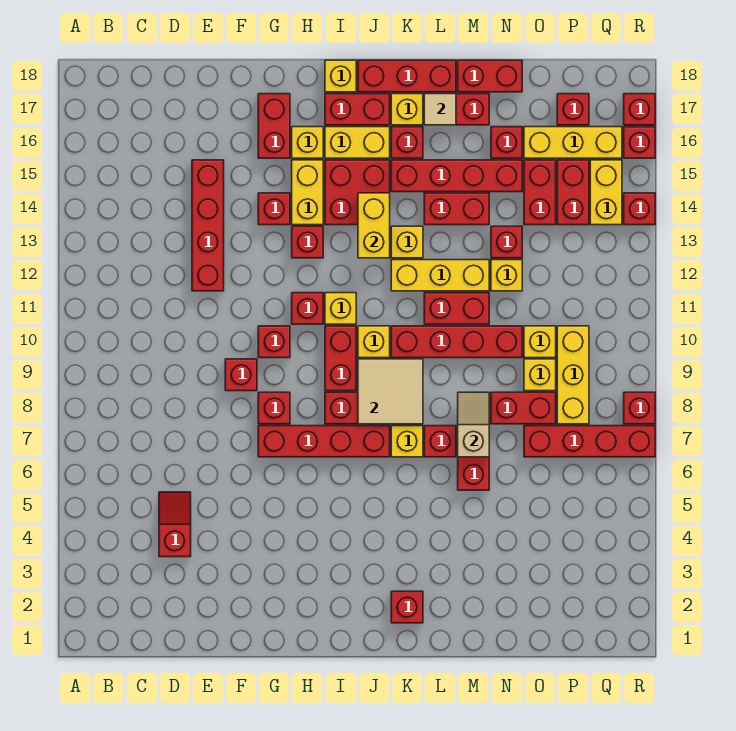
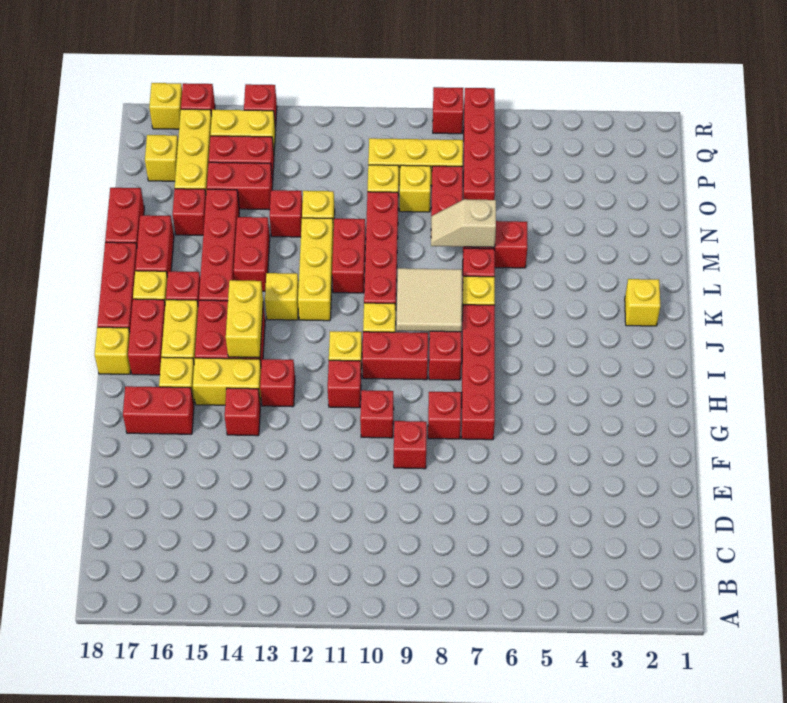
red slope D4:D5 level 1 top 4 -> none
red brick E12:E15 level 1 -> none
yellow brick J13:J14 level 2 -> yellow brick I14:J14 level 2
red brick K2 level 1 -> yellow brick K2 level 1
tan tile L17 level 2 -> none
red brick P17 level 1 -> yellow brick P17 level 1
red brick R17 level 1 -> yellow brick R17 level 1

